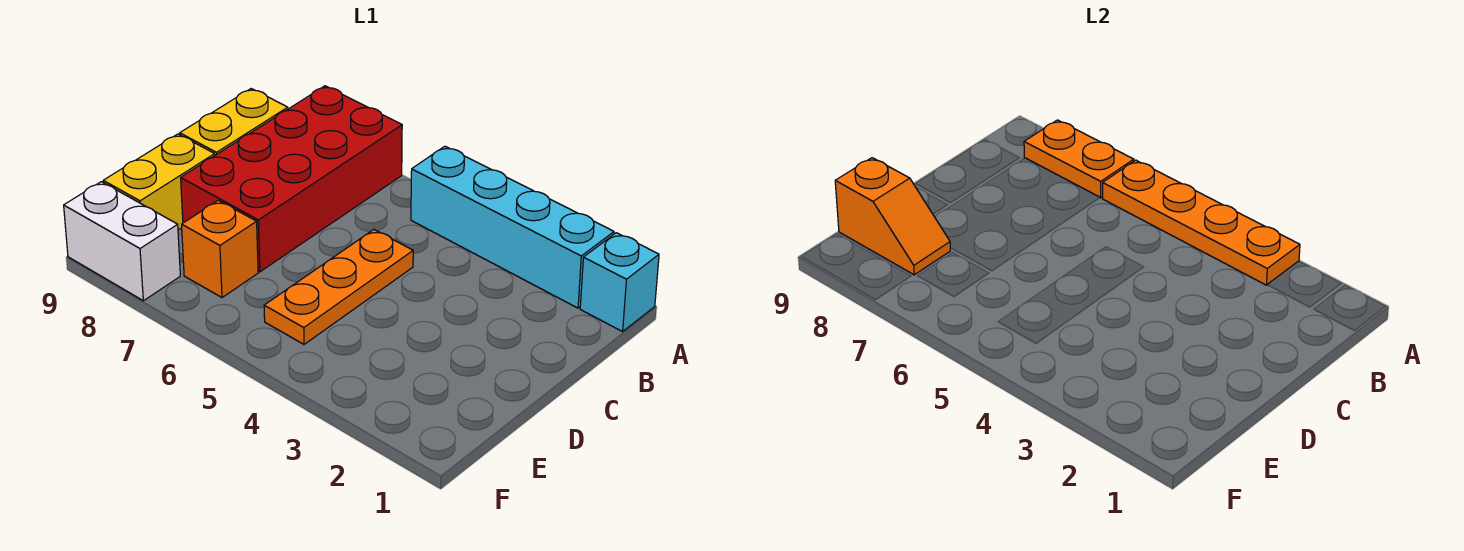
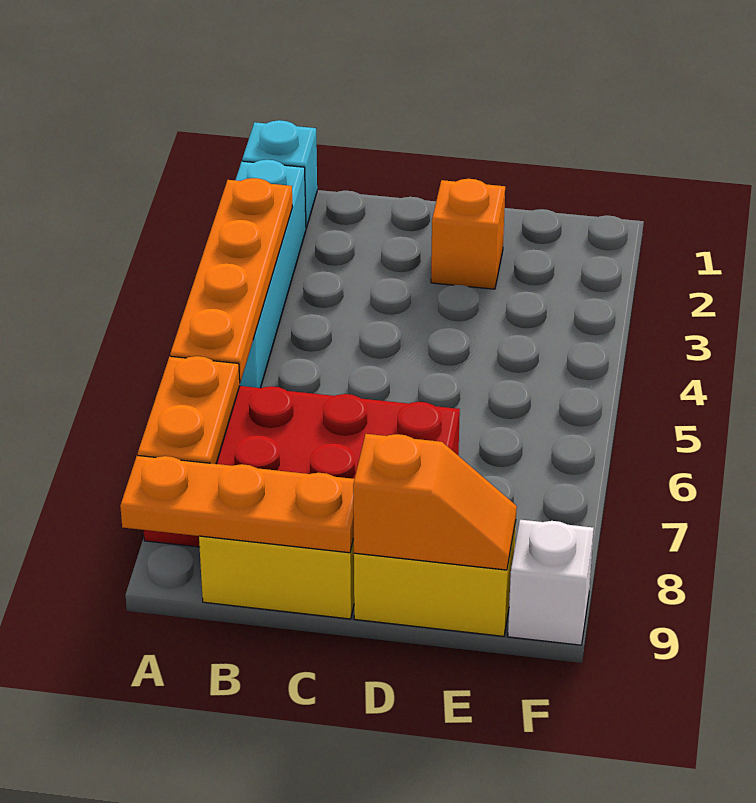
orange plate C5:E5 level 1 -> orange plate A9:C9 level 2
orange brick E7 level 1 -> orange brick D2 level 1
orange slope E8:E9 level 2 top 9 -> orange slope D9:E9 level 2 top D
white brick F8:F9 level 1 -> white brick F9 level 1

